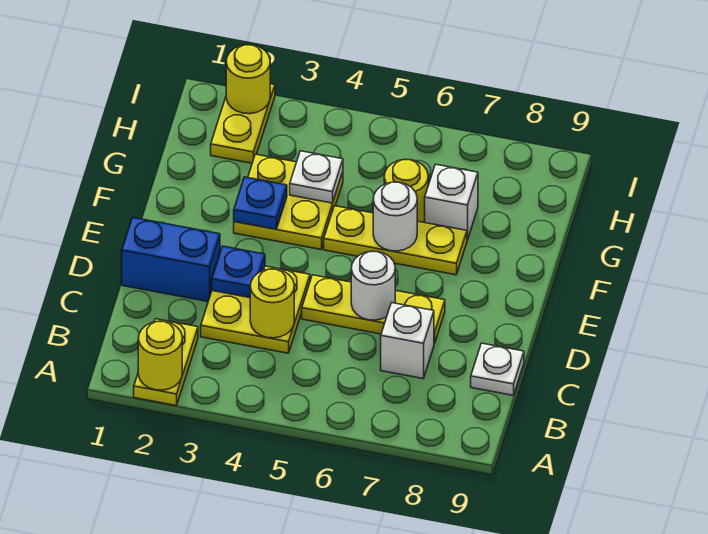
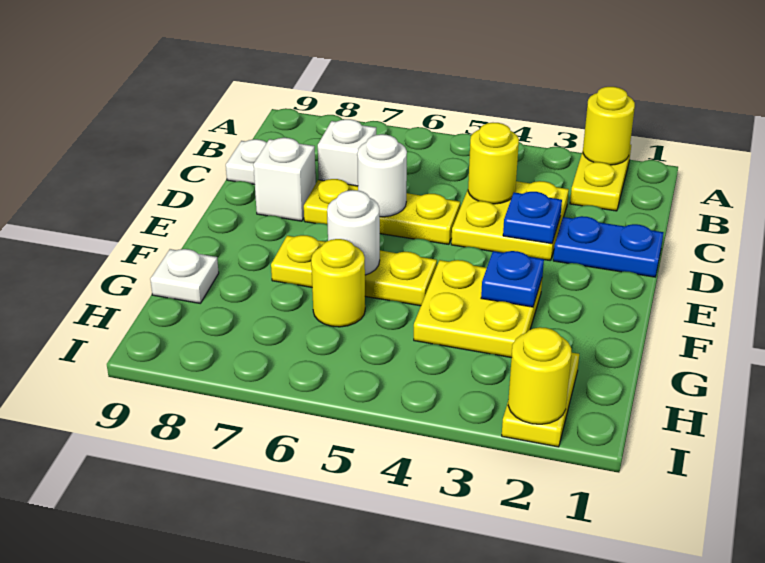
blue brick D1:D2 level 1 -> blue plate D1:D2 level 1
white plate G4 level 2 -> white plate G9 level 1
white brick G7 level 1 -> white brick D8 level 1

